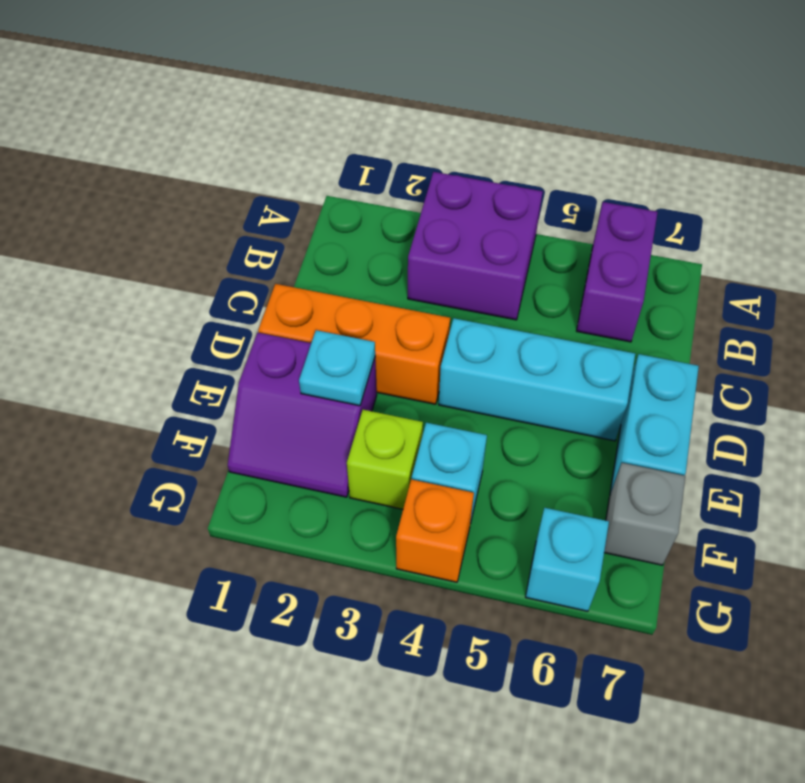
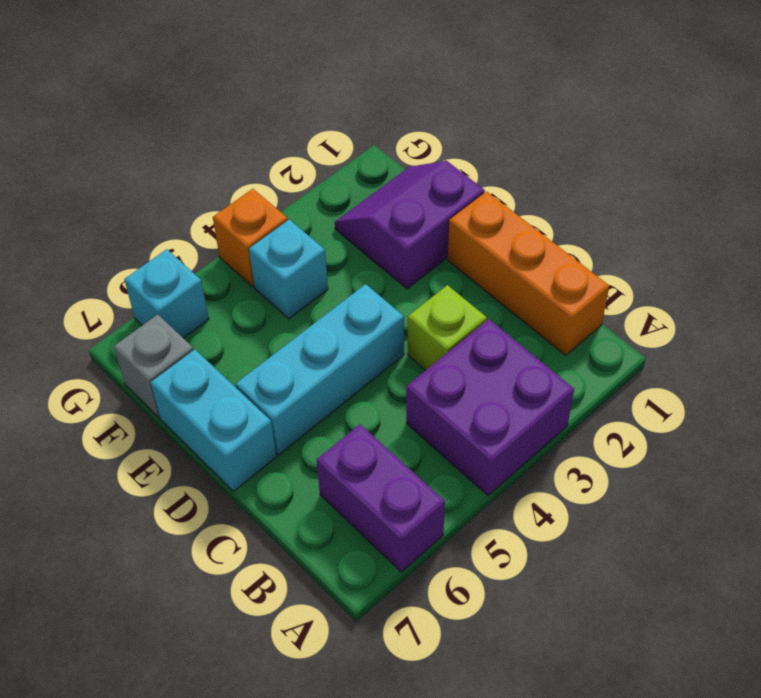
orange brick D1:D3 level 1 -> orange brick B1:D1 level 1
cyan plate E2 level 2 -> none
lime brick F3 level 1 -> lime brick C3 level 1

